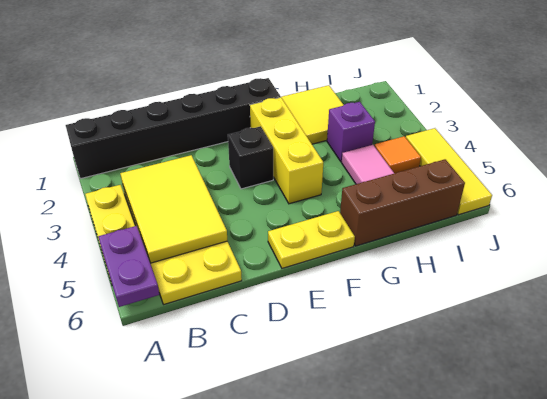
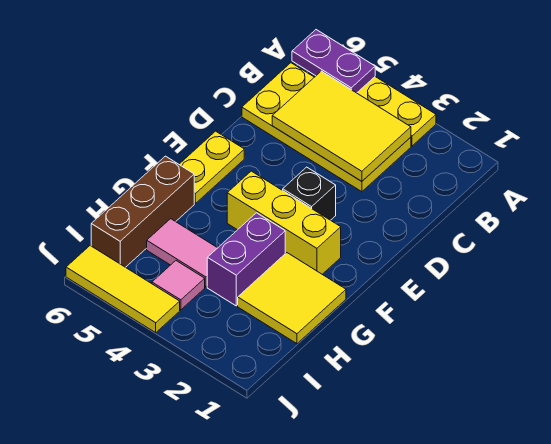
black brick A1:F1 level 1 -> none
purple brick H3 level 1 -> purple brick G3:H3 level 1
orange tile I4 level 1 -> pink tile I4 level 1

